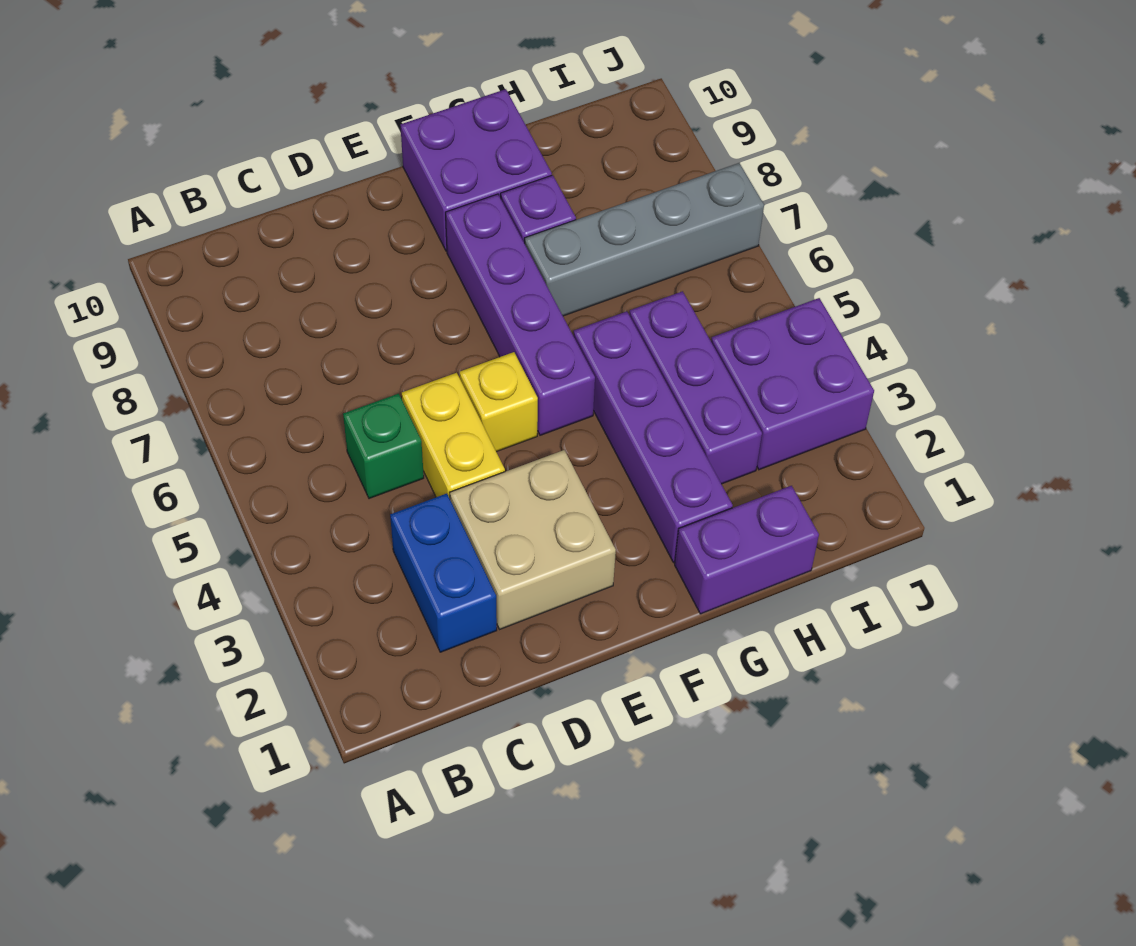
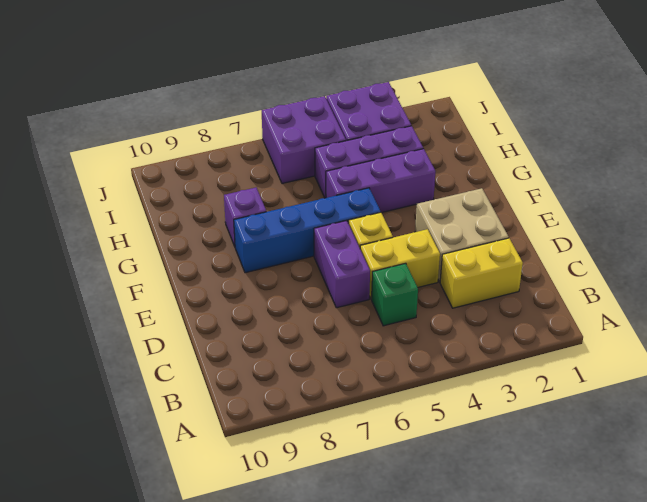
blue brick C2:C3 level 1 -> yellow brick C2:C3 level 1
purple brick F5:F8 level 1 -> blue brick F5:F8 level 1
purple brick F9:G10 level 1 -> purple brick I5:J6 level 1
purple brick G1:H1 level 1 -> purple brick D6:E6 level 1
purple brick G2:G5 level 1 -> purple brick G3:G5 level 1
grey brick G7:J7 level 1 -> none

